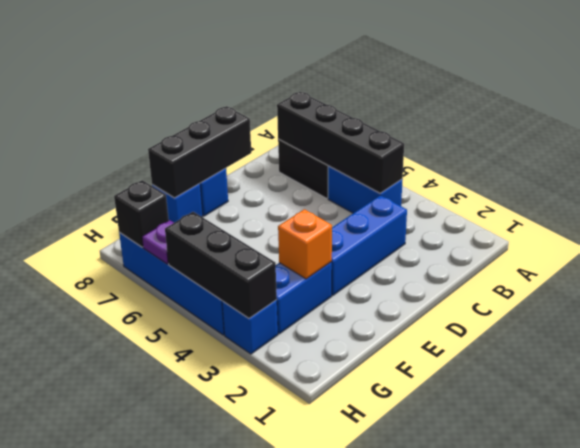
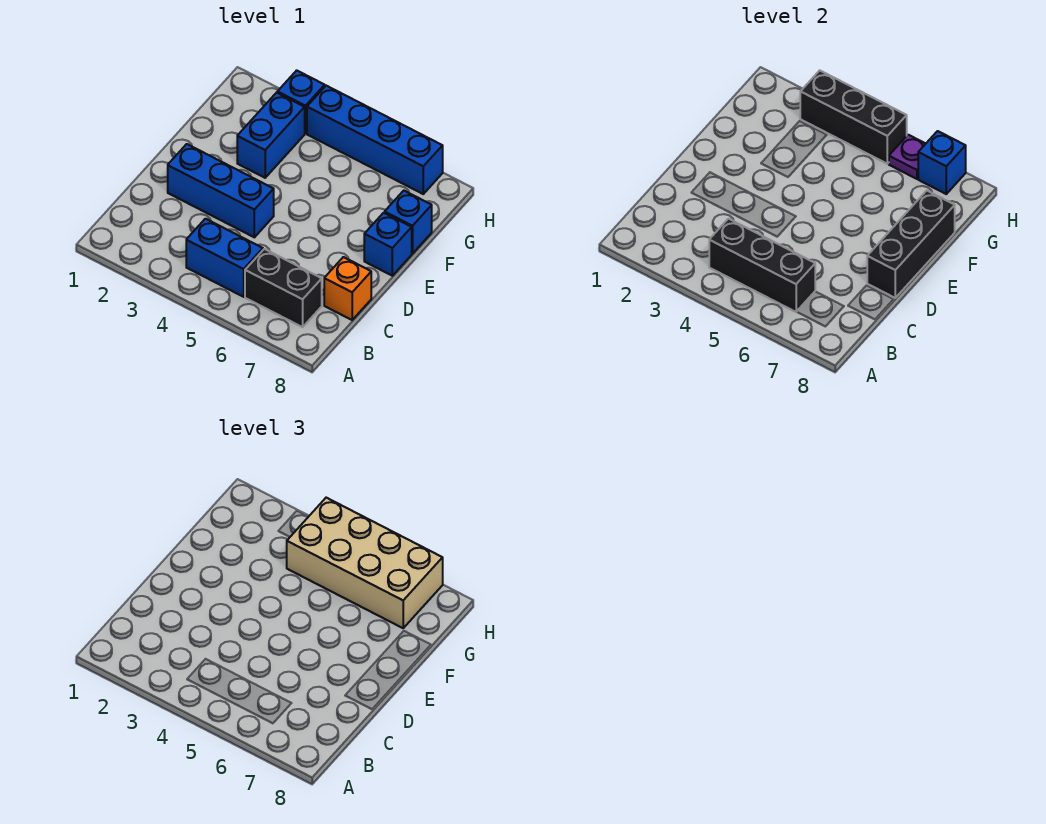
black brick B4:B7 level 2 -> black brick B4:B6 level 2
blue brick C3:E3 level 1 -> blue brick D2:D4 level 1
orange brick F3 level 2 -> orange brick C8 level 1
none -> tan brick G4:H7 level 3
black brick H7 level 2 -> blue brick H7 level 2

